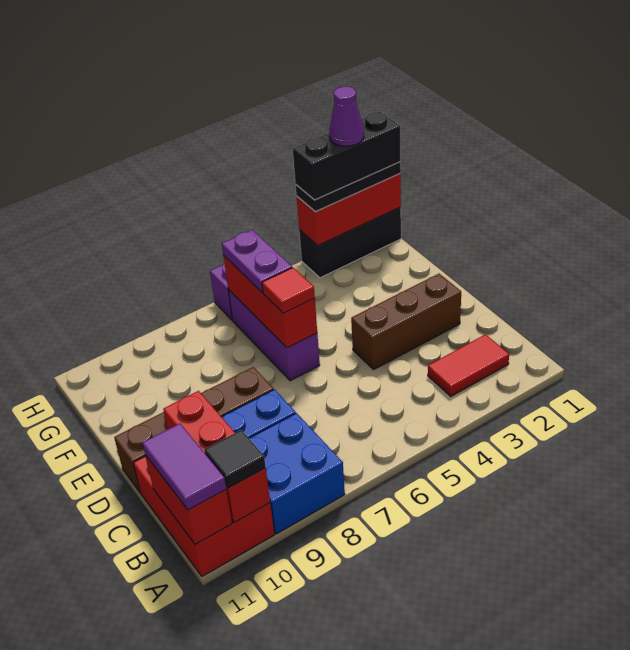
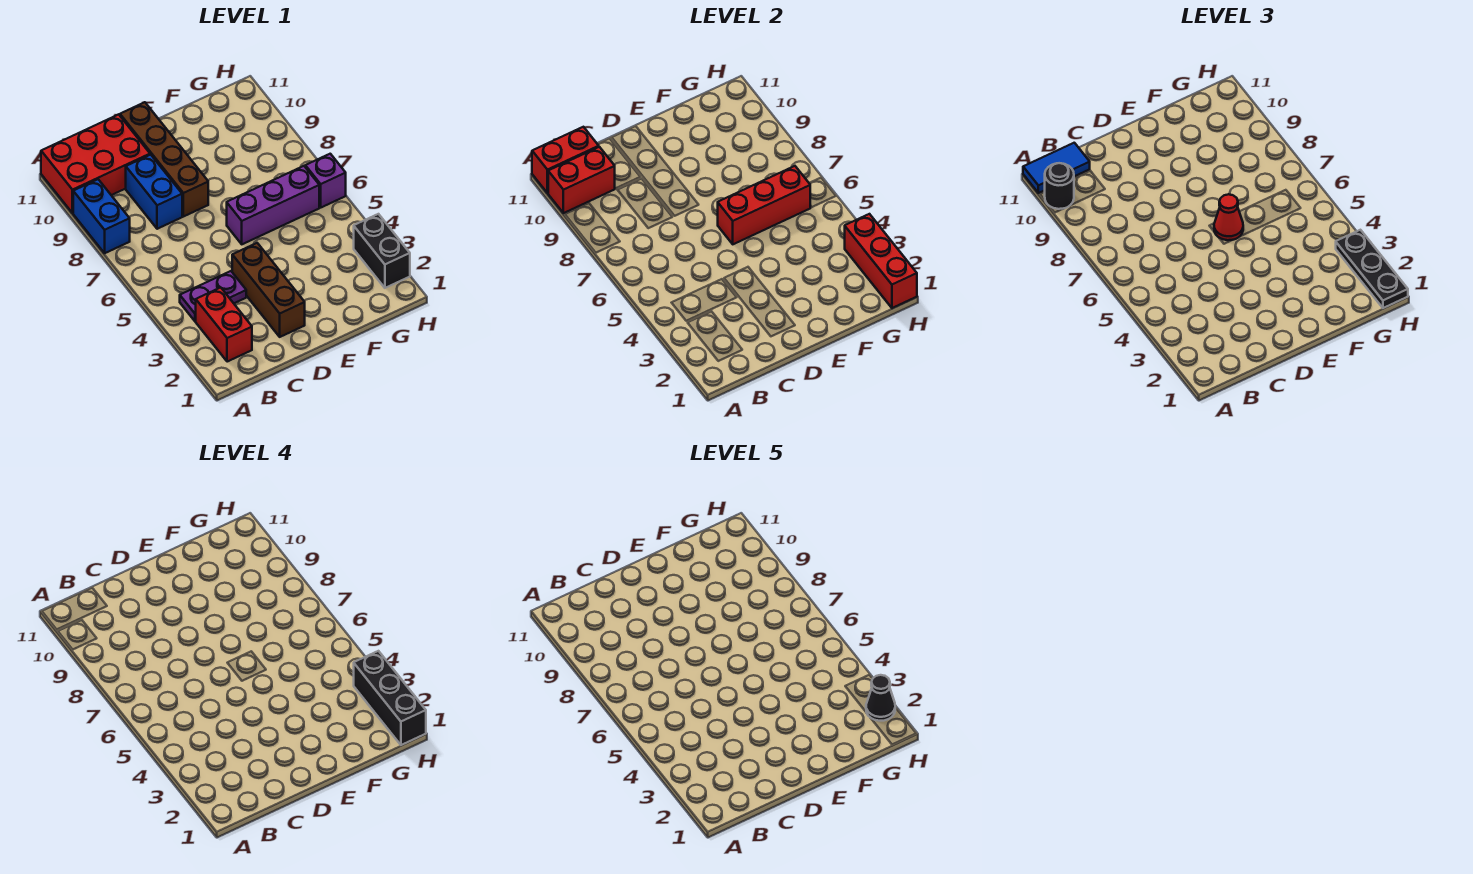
blue brick A8:B9 level 1 -> blue brick A8:A9 level 1
red brick A10:C10 level 2 -> red brick A10:B10 level 2
black tile A10 level 3 -> black round brick A10 level 3
purple tile A11:B11 level 3 -> blue tile A11:B11 level 3
red tile B2:B3 level 1 -> red brick B2:B3 level 1
red tile E6 level 3 -> red cone E6 level 3
purple plate F6:G6 level 3 -> purple plate B4:C4 level 1
black brick H1:H3 level 1 -> black brick H2:H3 level 1
purple cone H2 level 5 -> black cone H2 level 5

